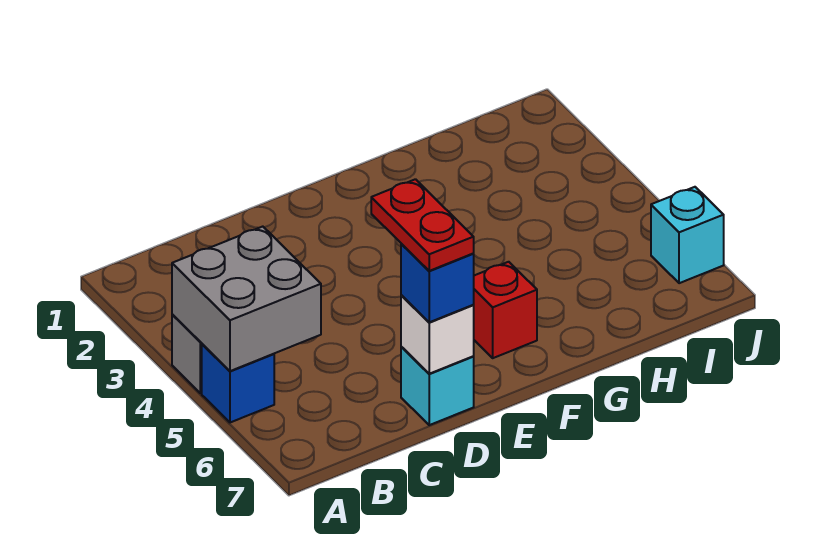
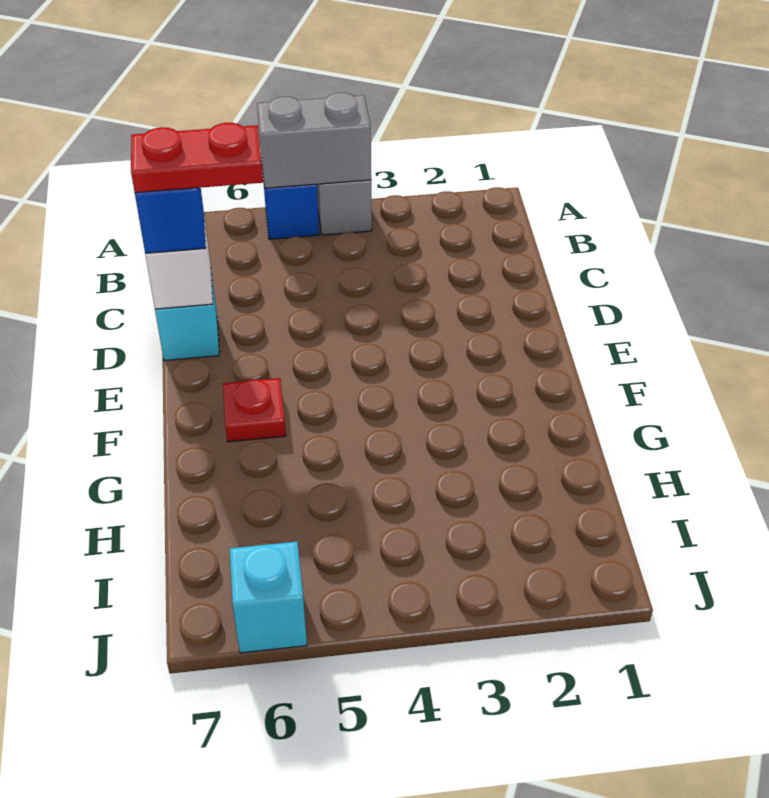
grey brick A4:B5 level 2 -> grey brick A4:A5 level 2
red brick F6 level 1 -> red plate F6 level 1

